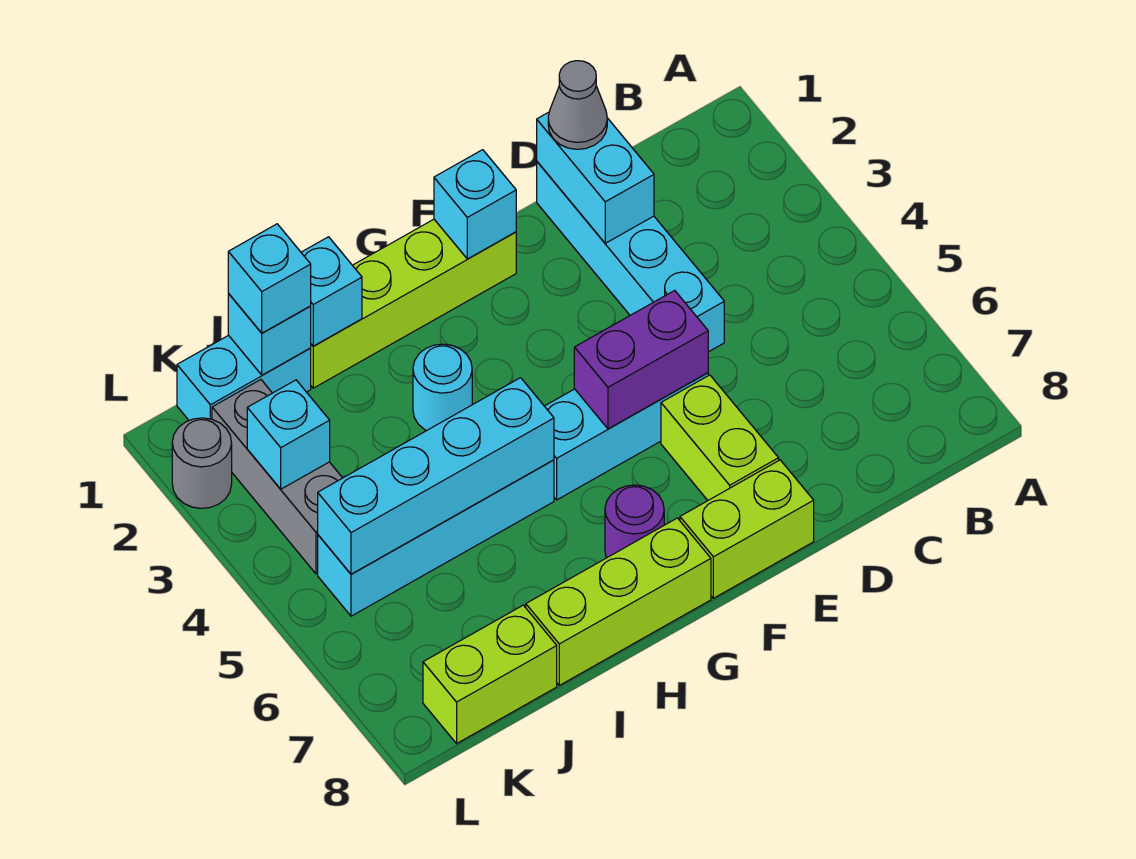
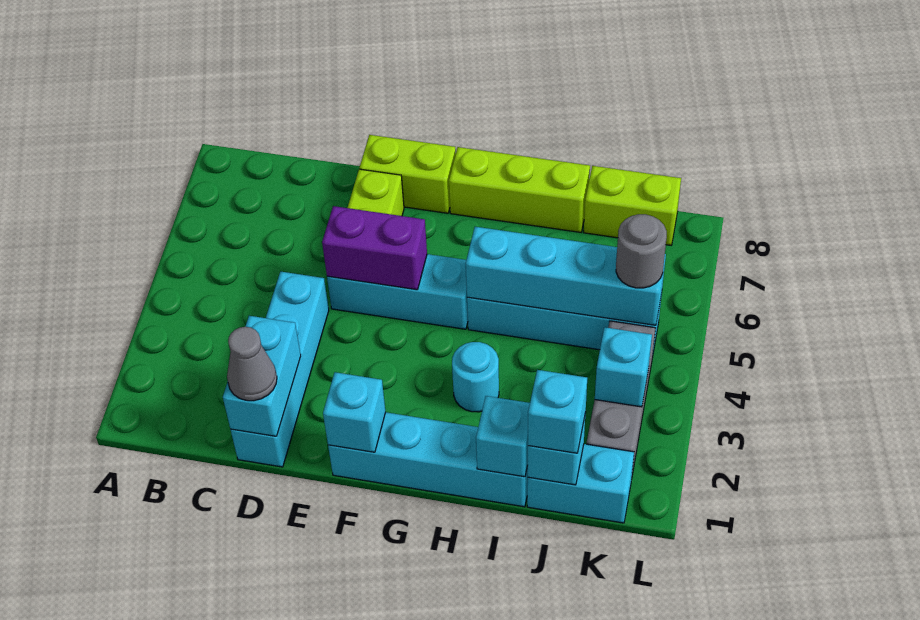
lime brick F1:I1 level 1 -> cyan brick F1:I1 level 1
purple round brick G7 level 1 -> none
grey round brick L2 level 1 -> grey round brick K5 level 3

